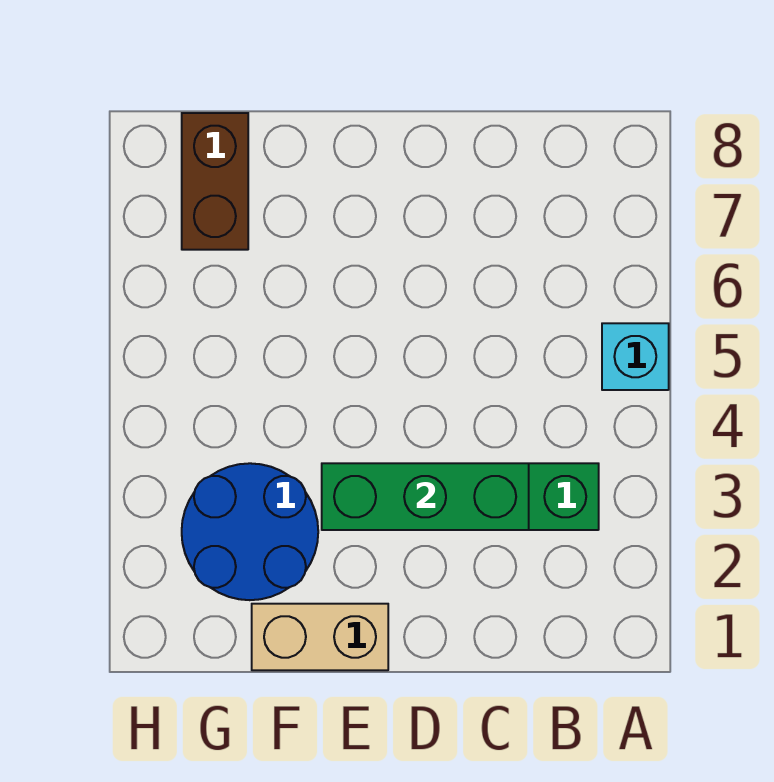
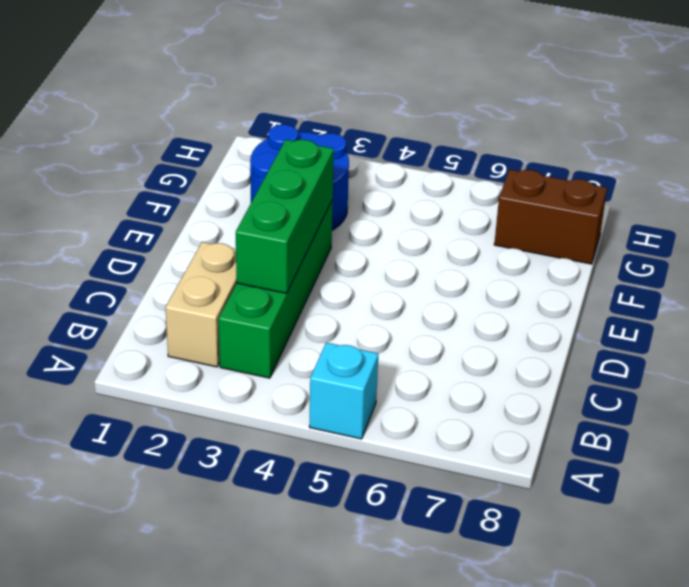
tan brick E1:F1 level 1 -> tan brick B2:C2 level 1

